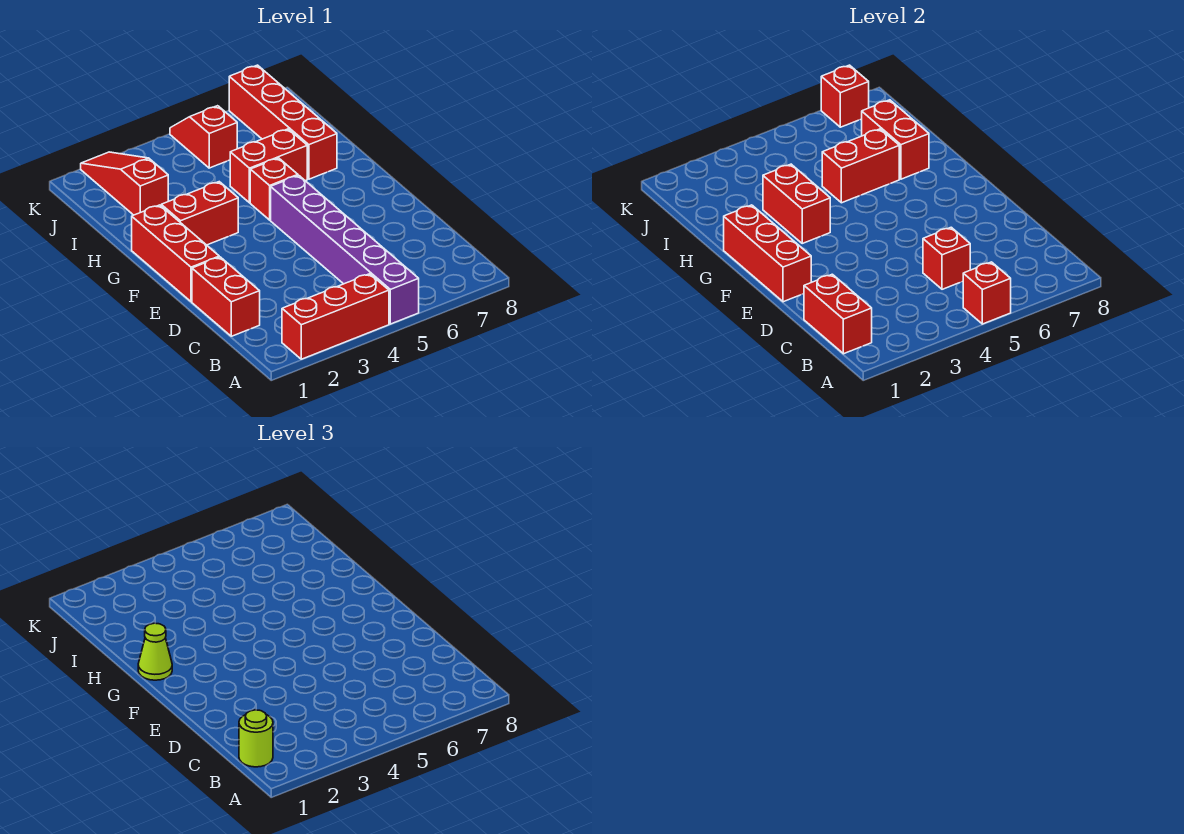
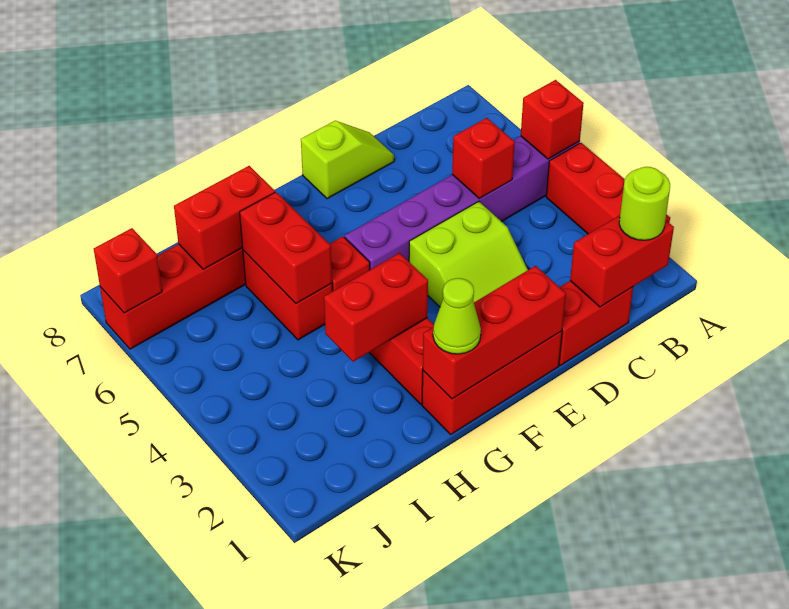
none -> lime slope D3:E4 level 1 top 4
none -> lime slope D8:E8 level 1 top E
red slope I2:K2 level 1 top I -> none
red slope J5:K5 level 1 top J -> none

